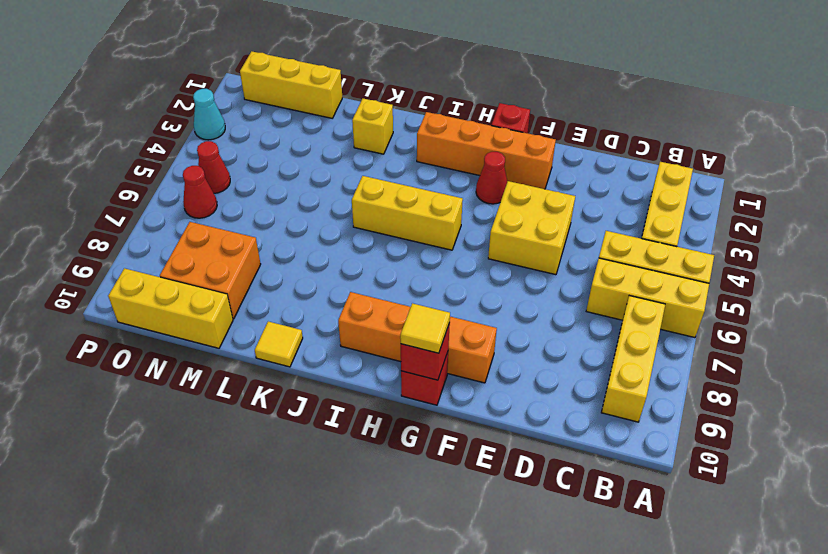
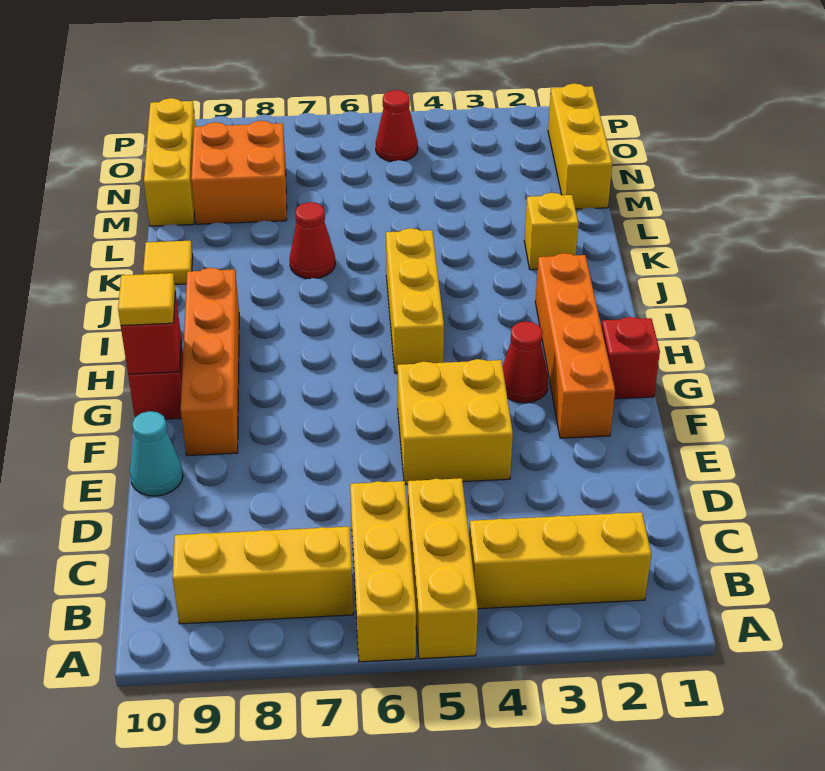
red cone O6 level 1 -> red cone K7 level 1
cyan cone P3 level 1 -> cyan cone E10 level 1

